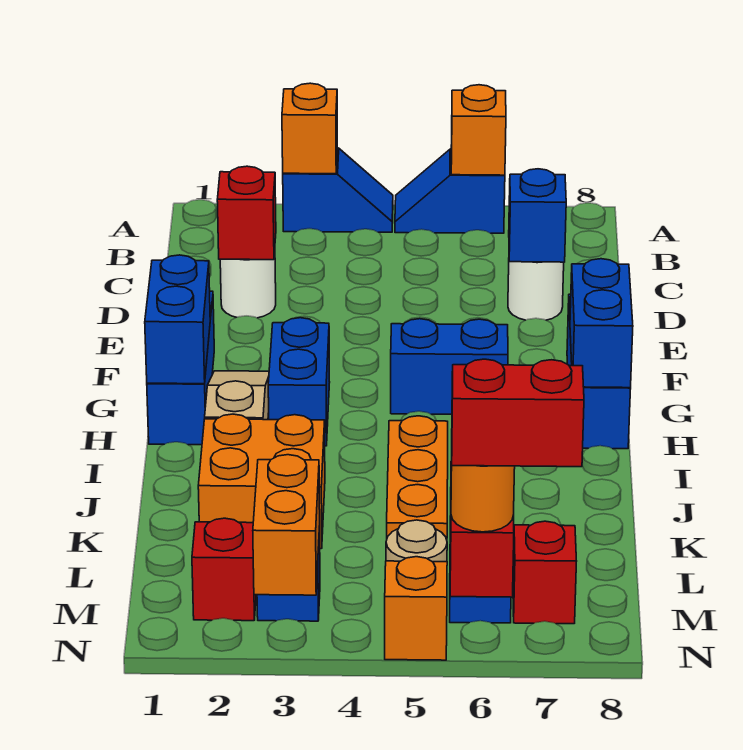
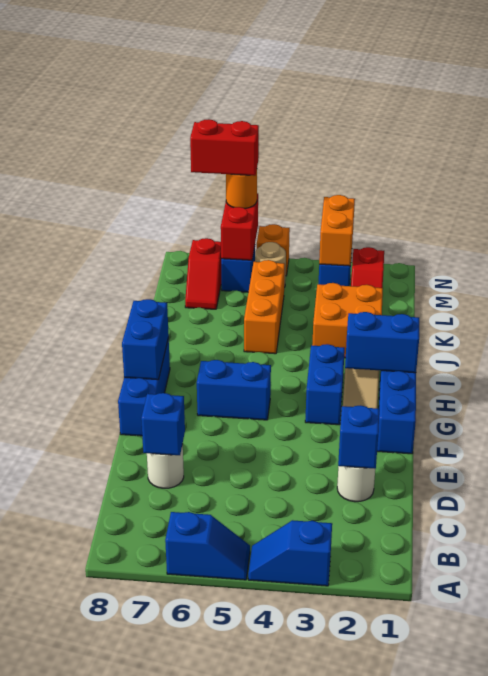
orange brick A3 level 2 -> none
orange brick A6 level 2 -> none
red brick D2 level 2 -> blue brick D2 level 2
blue brick G1:H1 level 2 -> blue brick H1:H2 level 2

